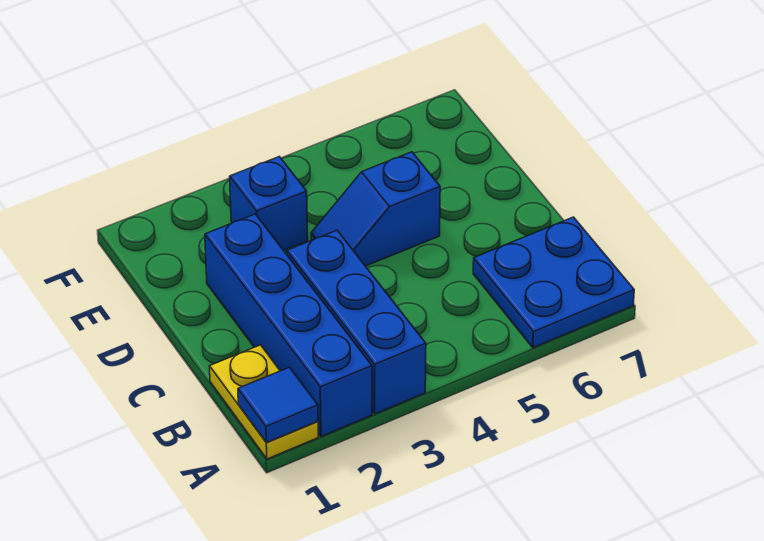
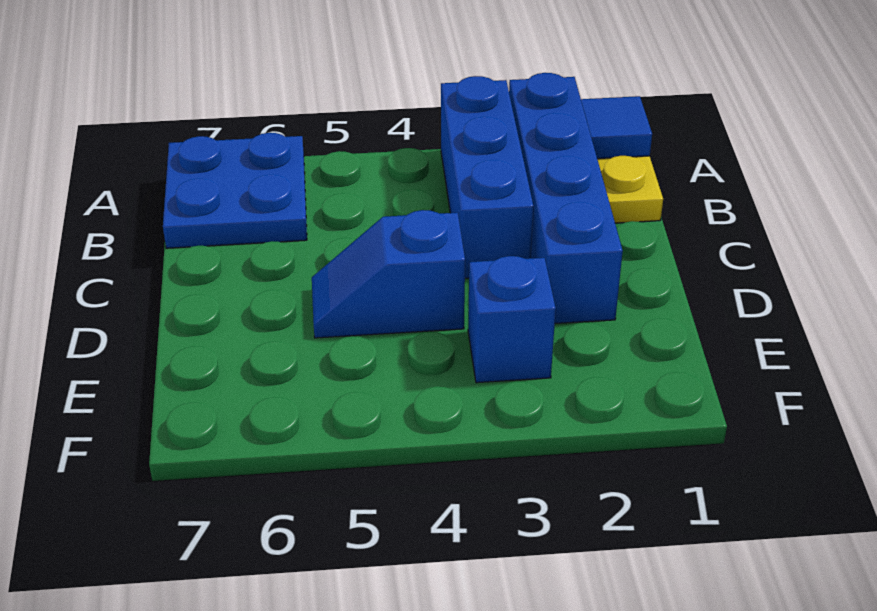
blue slope D4:D5 level 1 top 5 -> blue slope D4:D5 level 1 top 4

